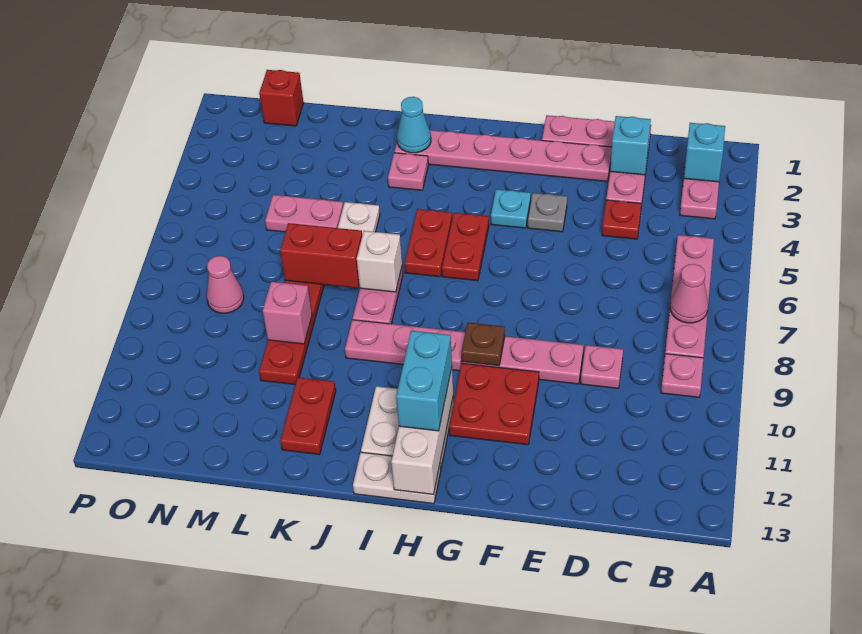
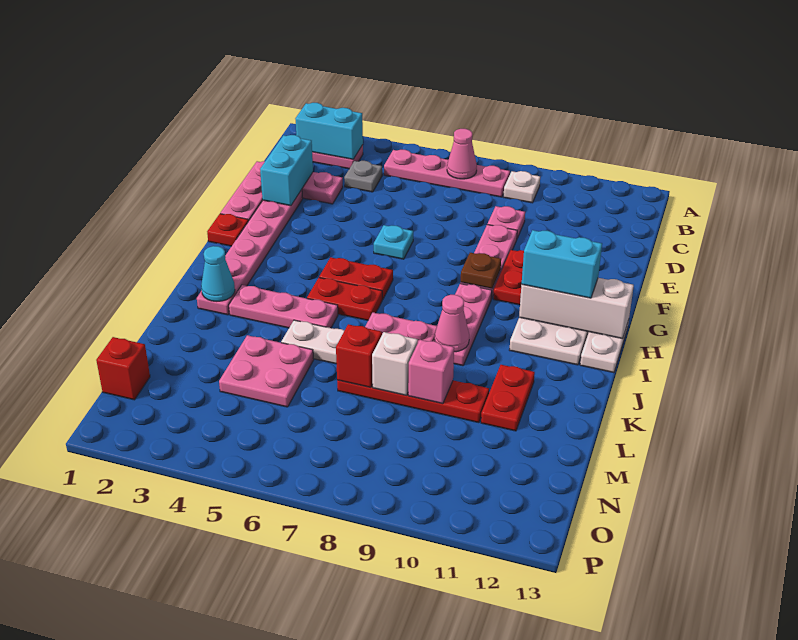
cyan brick B2 level 2 -> cyan brick B2:B3 level 2
pink plate B9 level 1 -> white plate B9 level 1
cyan brick D2 level 2 -> cyan brick D2:E2 level 2
red plate D4 level 1 -> red plate G1 level 1
grey plate F4 level 1 -> grey plate C4 level 1
cyan plate G4 level 1 -> cyan plate F6 level 1
pink plate J3 level 1 -> pink plate J3:J5 level 1
white brick J7 level 2 -> white brick L8 level 2
red brick K7:L7 level 2 -> red brick L7 level 2
red plate K11:K12 level 1 -> red plate K11:L11 level 1
pink plate L5:M5 level 1 -> pink plate L4:M5 level 1
pink cone N8 level 1 -> pink cone J9 level 2

